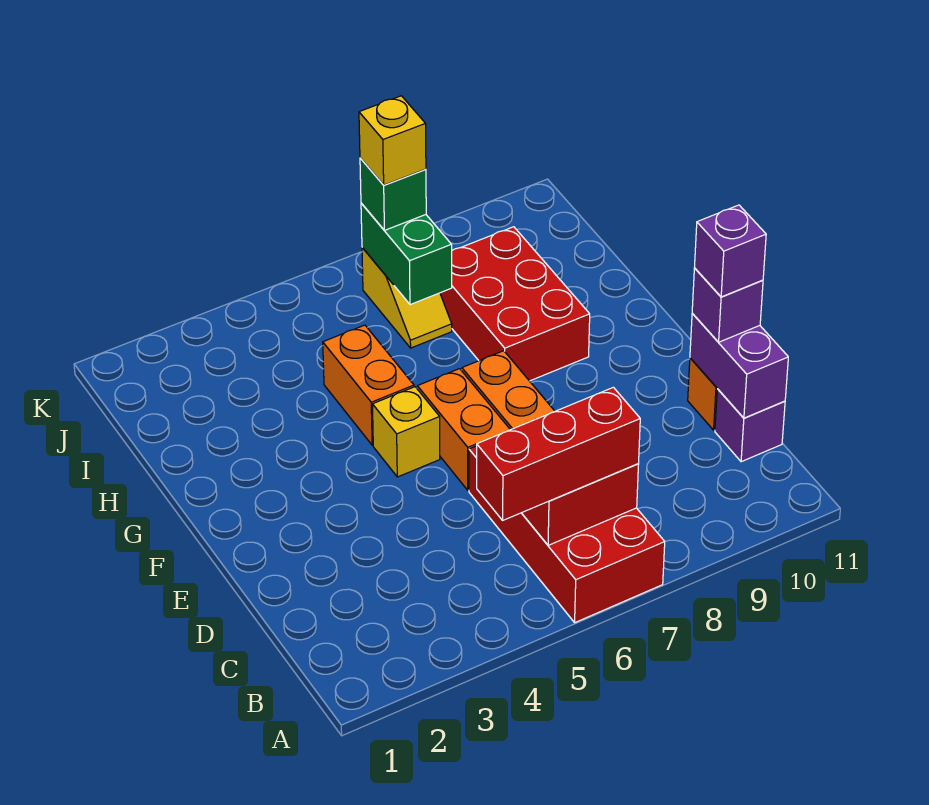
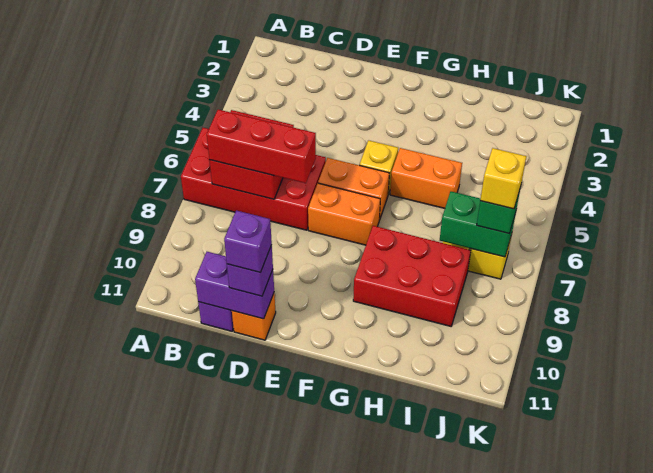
red brick B5:B7 level 3 -> red brick B7:D7 level 3

